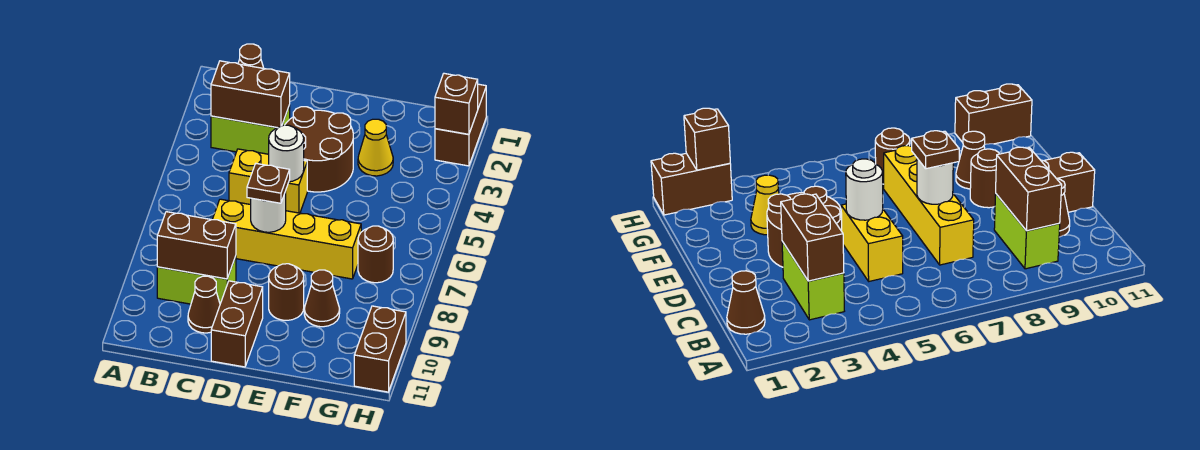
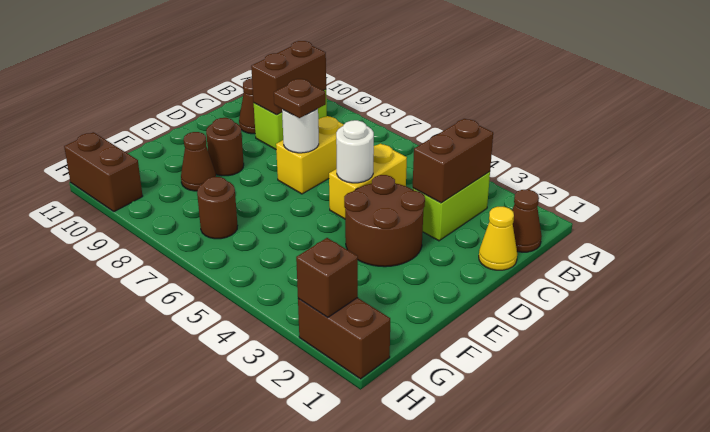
yellow brick C7:F7 level 1 -> yellow brick C7:D7 level 1
brown brick D10:D11 level 1 -> none
yellow cone F3 level 1 -> yellow cone C1 level 1

